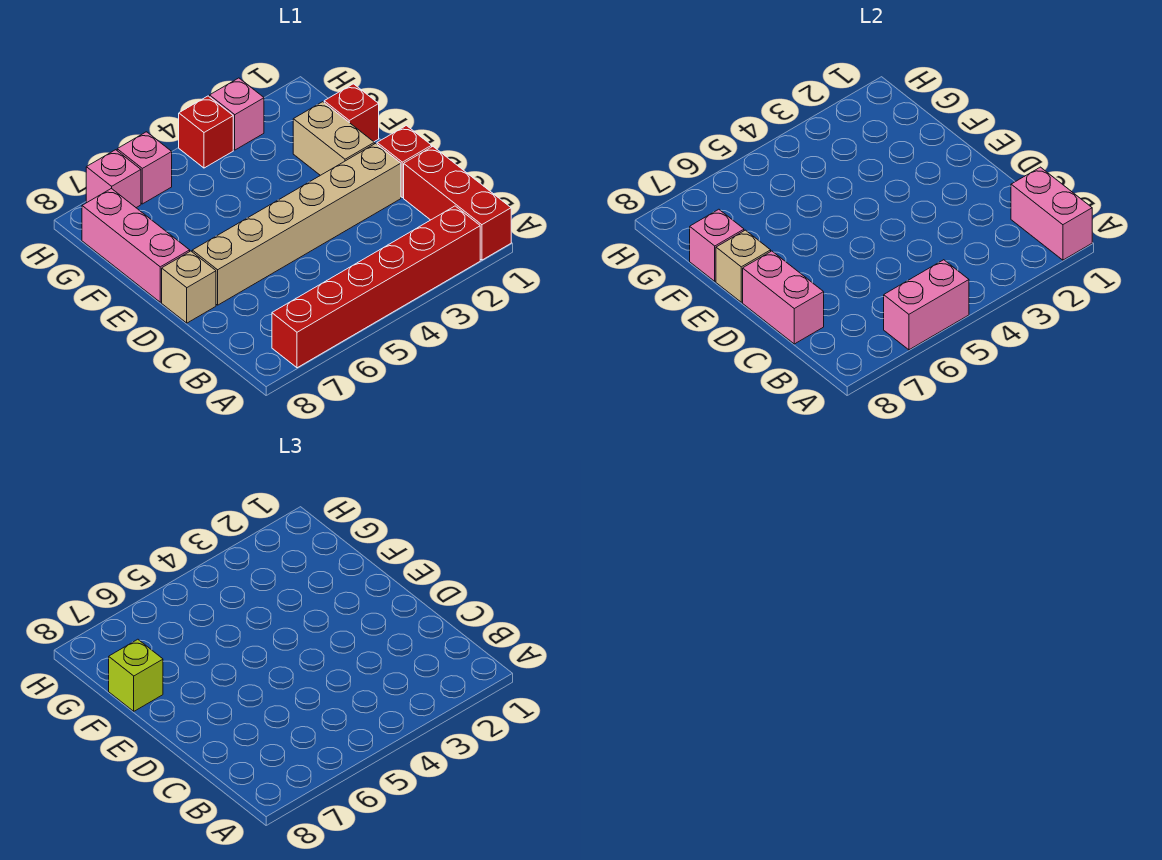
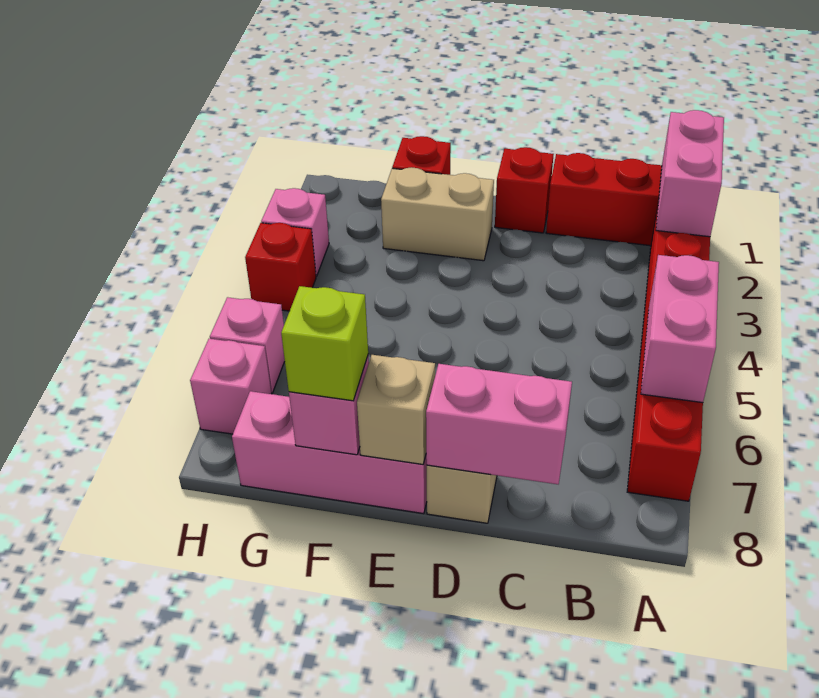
pink brick A1:B1 level 2 -> pink brick A1:A2 level 2
tan brick D2:D7 level 1 -> none

